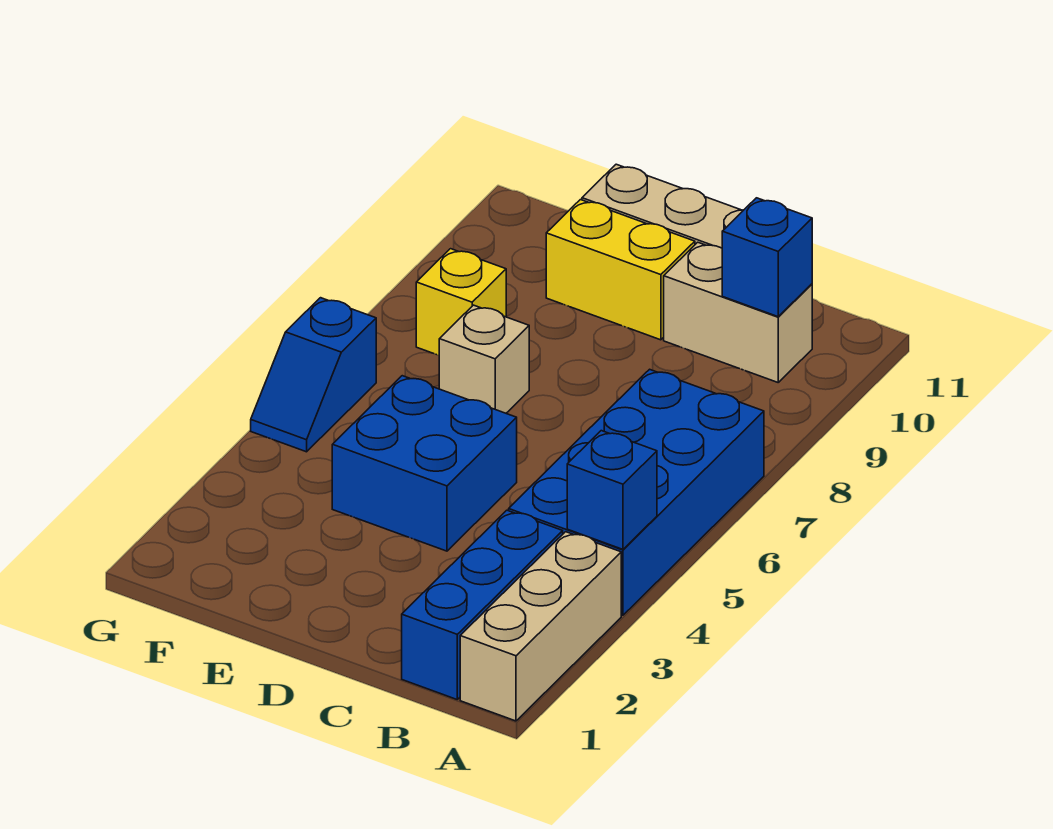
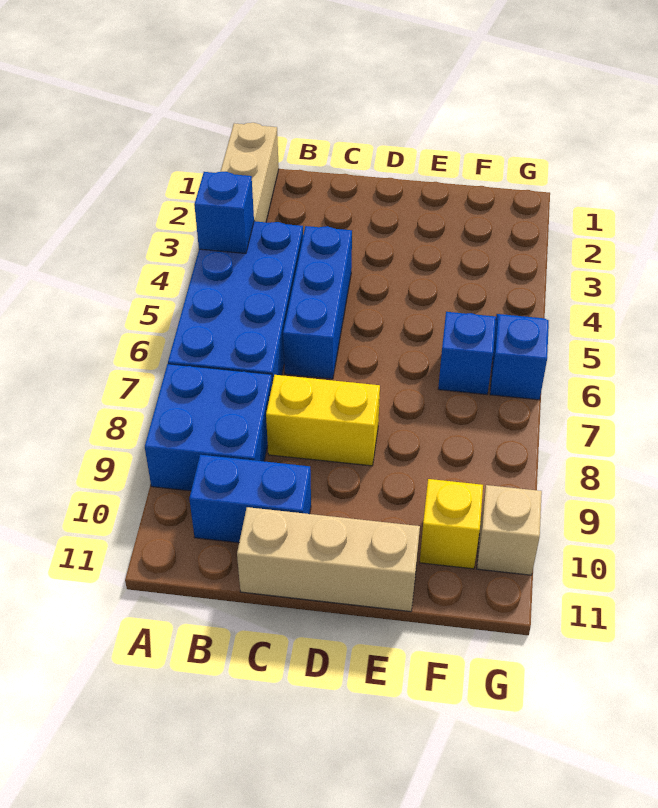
blue brick B1:B3 level 1 -> blue brick C4:C6 level 1
tan brick B10:C10 level 1 -> blue brick B10:C10 level 1
blue brick B10 level 2 -> blue brick F6 level 1
blue brick D4:E5 level 1 -> blue brick A8:B9 level 1
yellow brick D10:E10 level 1 -> yellow brick C8:D8 level 1
tan brick E7 level 1 -> tan brick G10 level 1
yellow brick F8 level 1 -> yellow brick F10 level 1

